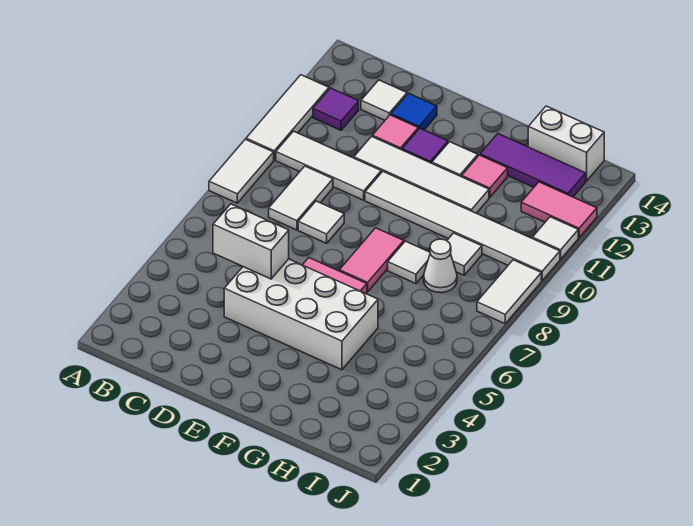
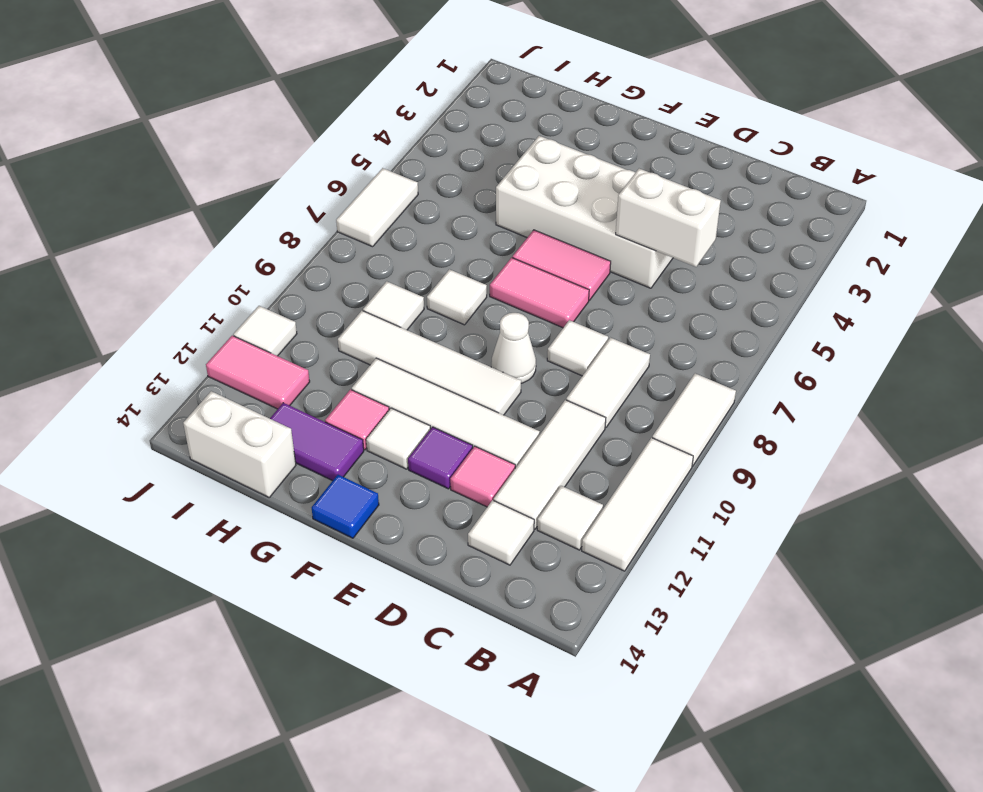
white tile B10:D10 level 1 -> white tile C10:C12 level 1
purple tile B12 level 1 -> white tile B12 level 1
blue tile D13 level 1 -> blue tile F14 level 1
white tile E10:J10 level 1 -> white tile E10:H10 level 1
pink tile F7:F8 level 1 -> pink tile E7:F7 level 1
purple tile G13:I13 level 1 -> purple tile G13:H13 level 1
white cone H8 level 1 -> white cone E9 level 1
white tile J8:J9 level 1 -> white tile J6:J7 level 1

